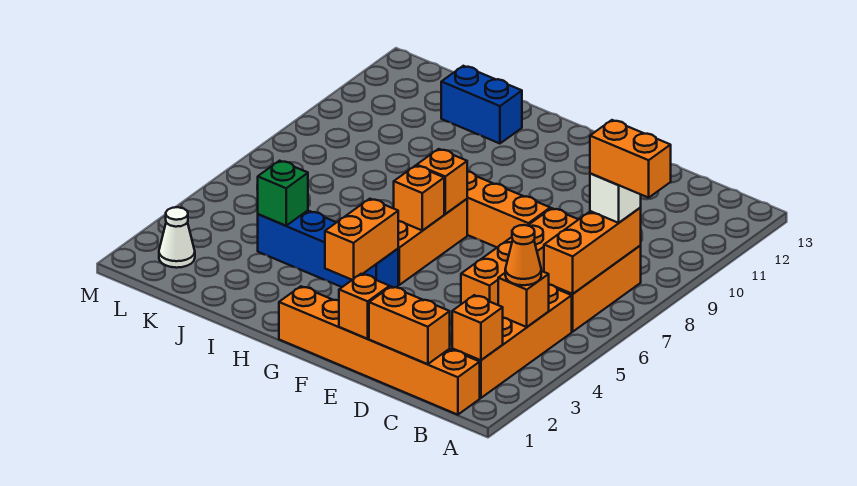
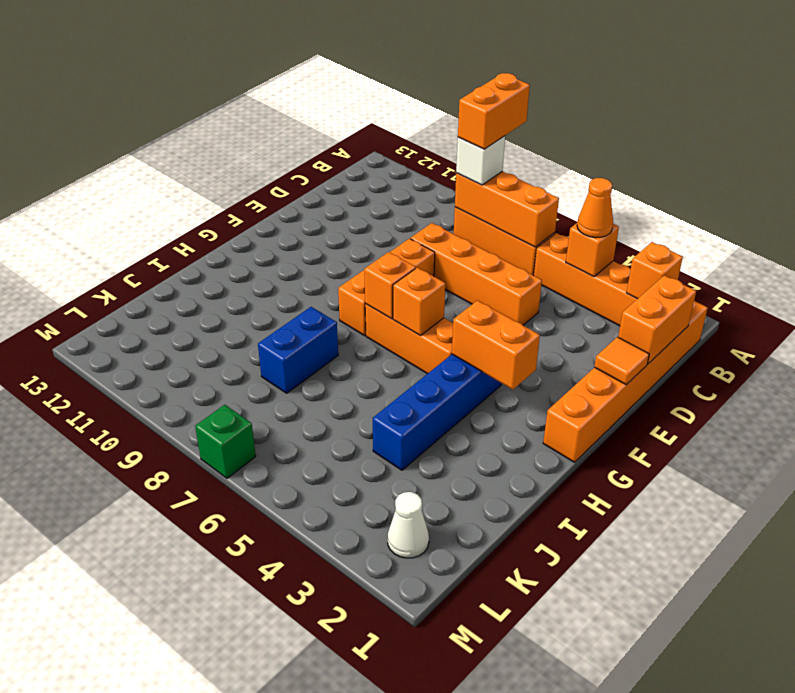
orange brick E1 level 2 -> orange tile E1 level 2
blue brick I12:J12 level 1 -> blue brick I8:J8 level 1
green brick J4 level 2 -> green brick M7 level 1

